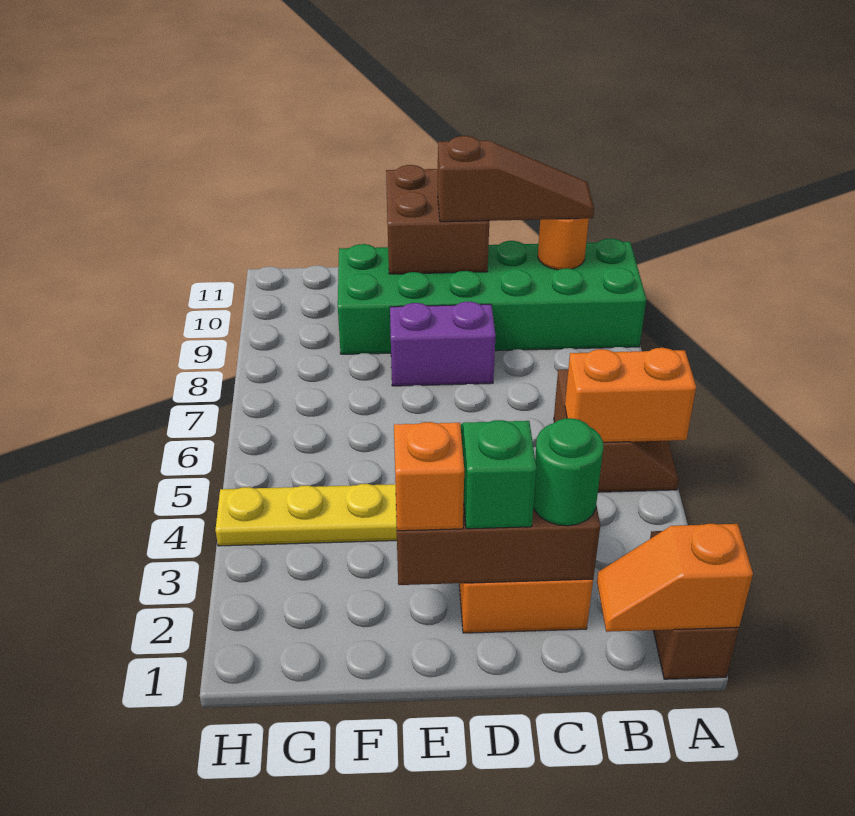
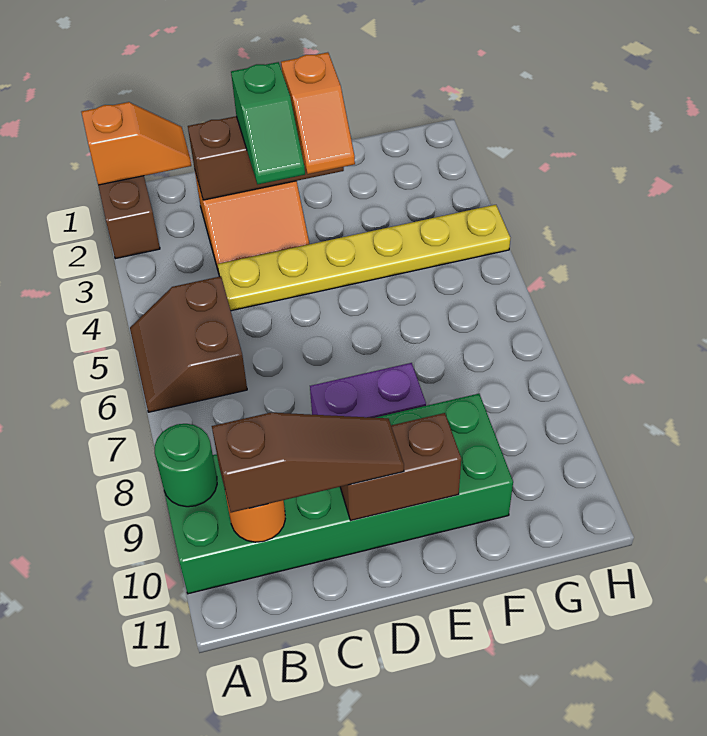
orange brick A5:B5 level 2 -> none
brown slope B10:D10 level 3 top D -> brown slope B10:D10 level 3 top B
green round brick C2 level 3 -> green round brick A9 level 2
brown brick D10:E11 level 2 -> brown brick D10:E10 level 2

